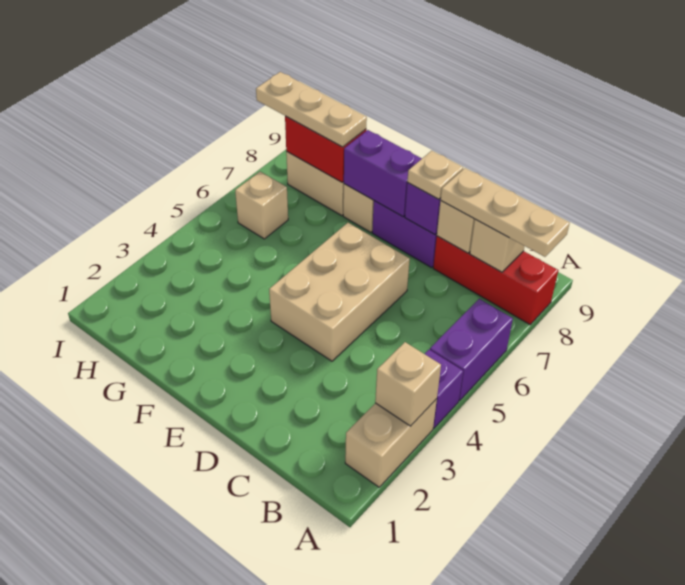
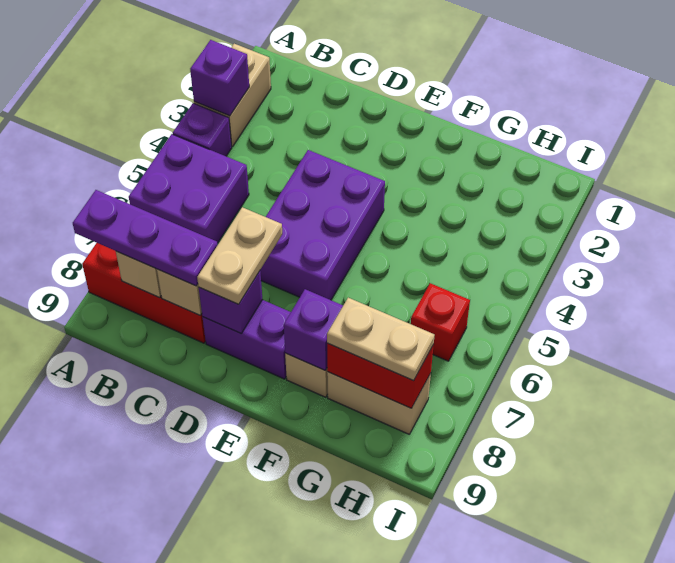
tan brick A3 level 2 -> purple brick A3 level 2
purple brick A5:A6 level 1 -> purple brick A5:B6 level 1
tan plate A8:C8 level 3 -> purple plate A8:C8 level 3
tan brick D4:E6 level 1 -> purple brick D4:E6 level 1
tan plate D8 level 3 -> tan plate D7:D8 level 3
purple brick E8:F8 level 2 -> purple brick F8 level 2
tan plate G8:I8 level 3 -> tan plate G8:H8 level 3
tan brick H6 level 1 -> red brick H6 level 1

